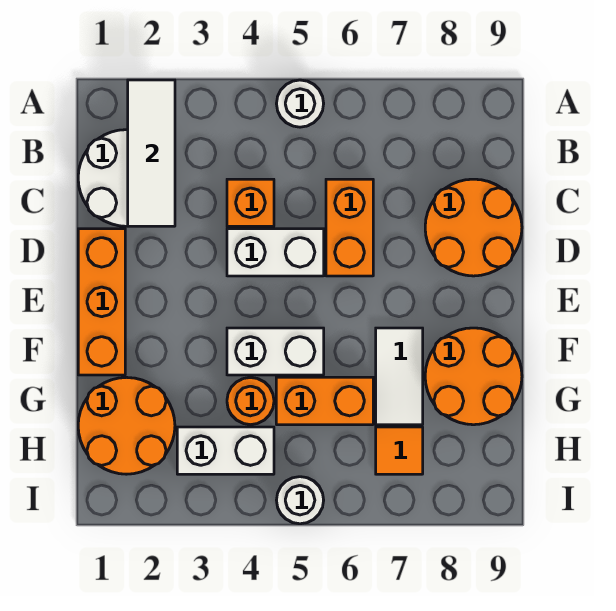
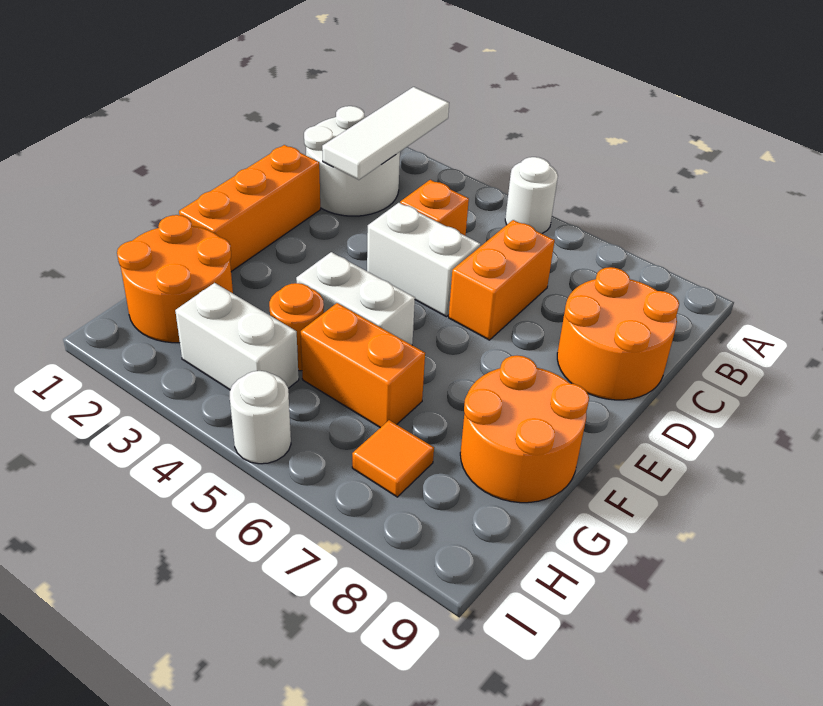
white tile F7:G7 level 1 -> none

